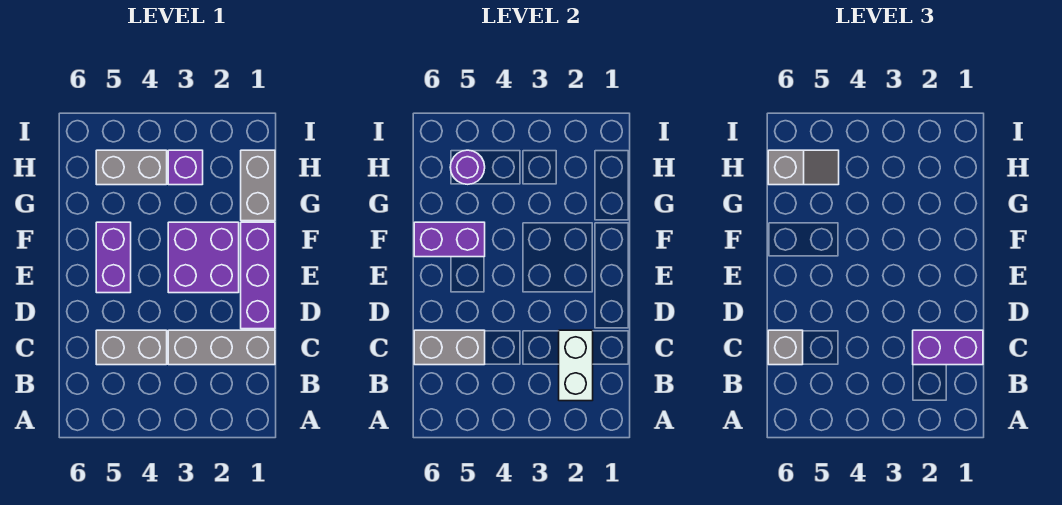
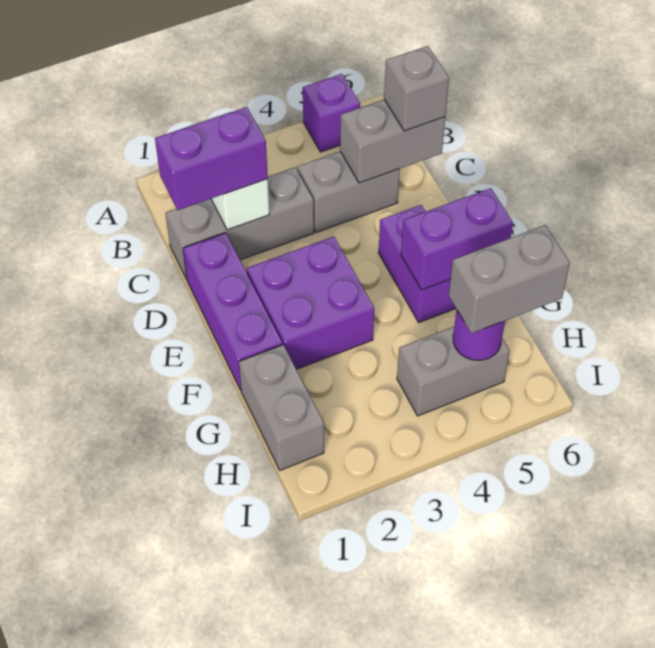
purple brick H3 level 1 -> purple brick A5 level 1
grey slope H5:H6 level 3 top 6 -> grey brick H5:H6 level 3

